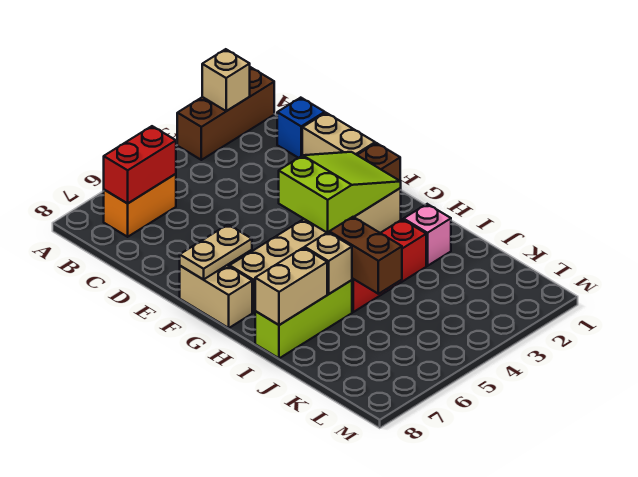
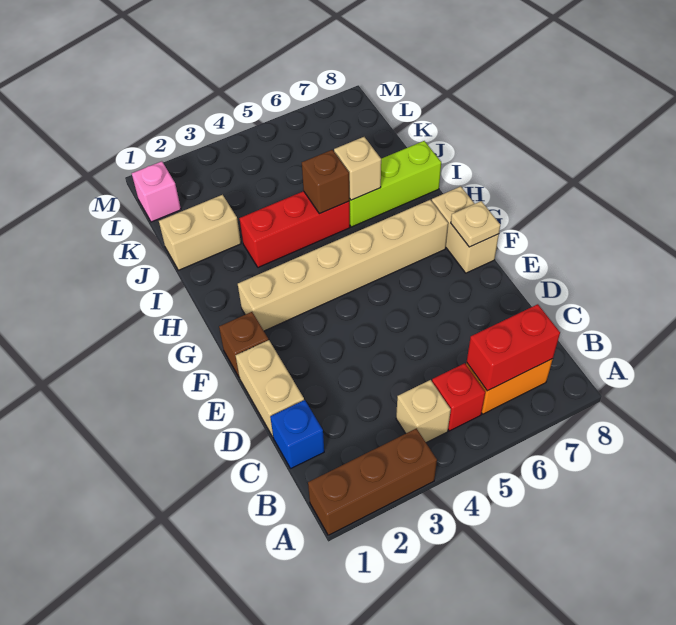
tan brick A2 level 2 -> tan brick B4 level 1
none -> red brick B5 level 1
lime slope F2:G4 level 2 top 4 -> none
tan plate F7:F8 level 2 -> tan plate F8 level 2
pink brick I2 level 1 -> pink brick L1 level 1
brown brick I5:J5 level 2 -> brown brick I5 level 2
tan brick I7:I8 level 2 -> tan brick J1:J2 level 1

